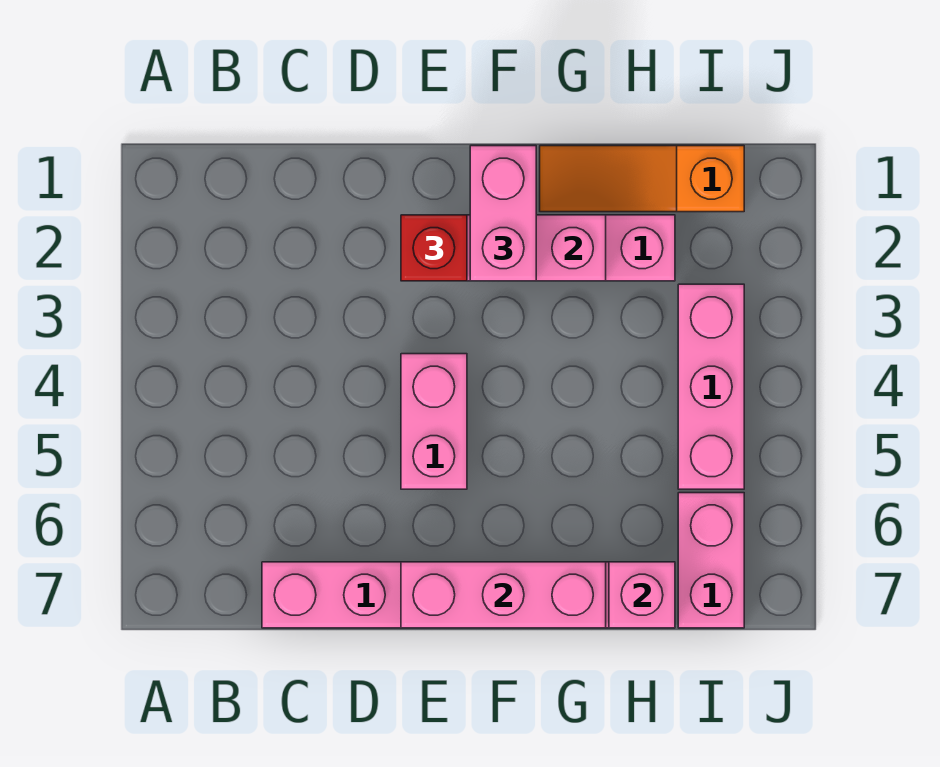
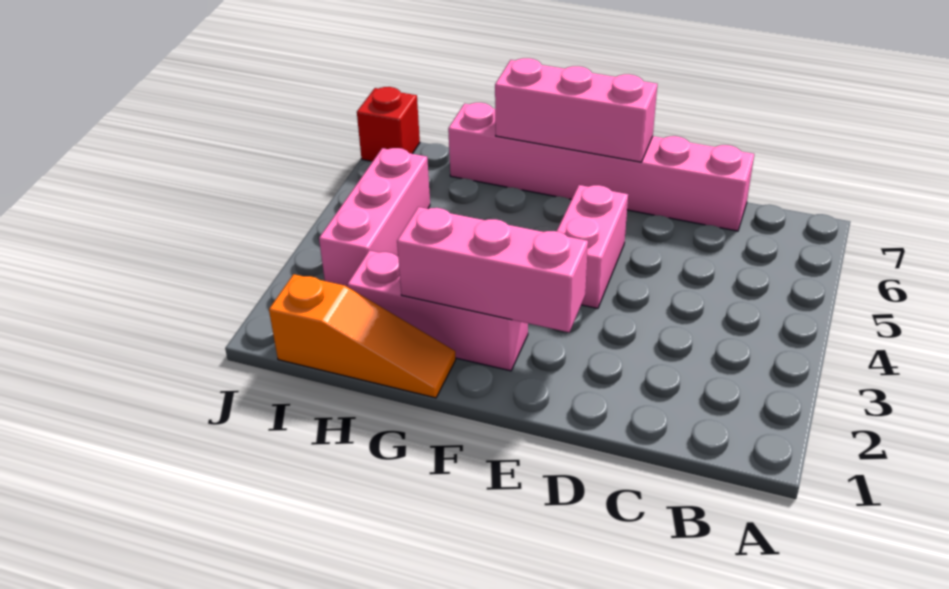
red brick E2 level 3 -> red brick J7 level 1
pink brick F1:F2 level 3 -> none
pink brick H7 level 2 -> none
pink brick I6:I7 level 1 -> none

